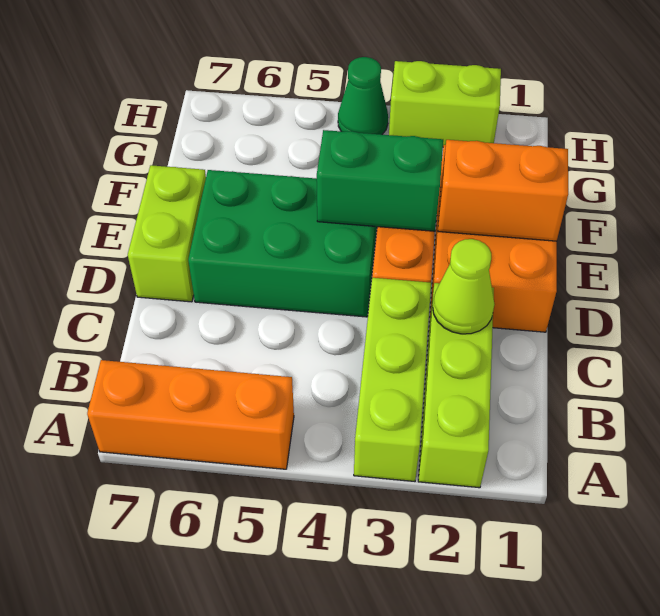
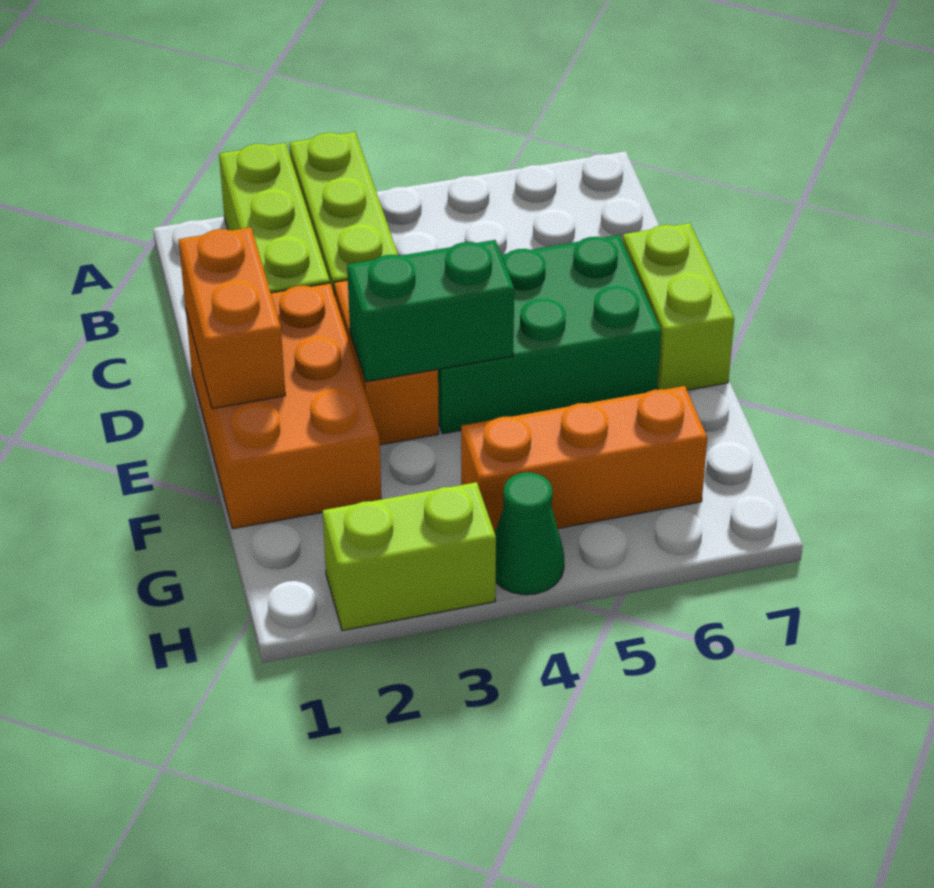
orange brick A5:A7 level 1 -> orange brick G4:G6 level 1
lime cone C2 level 2 -> none
orange brick E1:E2 level 2 -> orange brick D1:E1 level 2

